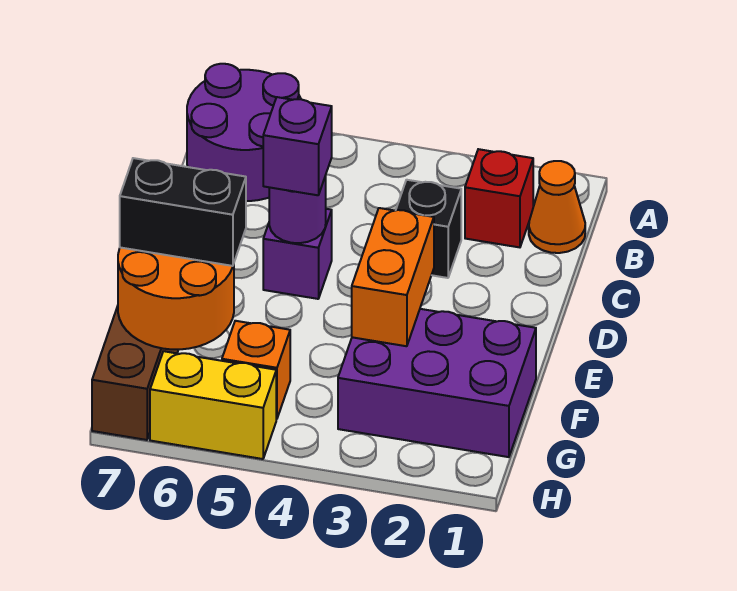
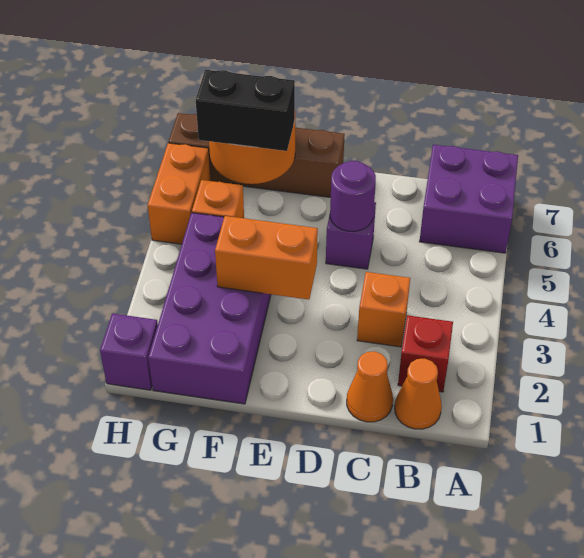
purple round brick A6:B7 level 1 -> purple brick A6:B7 level 1
none -> orange cone C1 level 1
black brick C3 level 1 -> orange brick C3 level 1
purple brick D5 level 3 -> purple brick H1 level 1
purple brick F1:G3 level 1 -> purple brick F1:G4 level 1
black brick F6:F7 level 3 -> black brick F6:G6 level 3
yellow brick H5:H6 level 1 -> orange brick H5:H6 level 1

